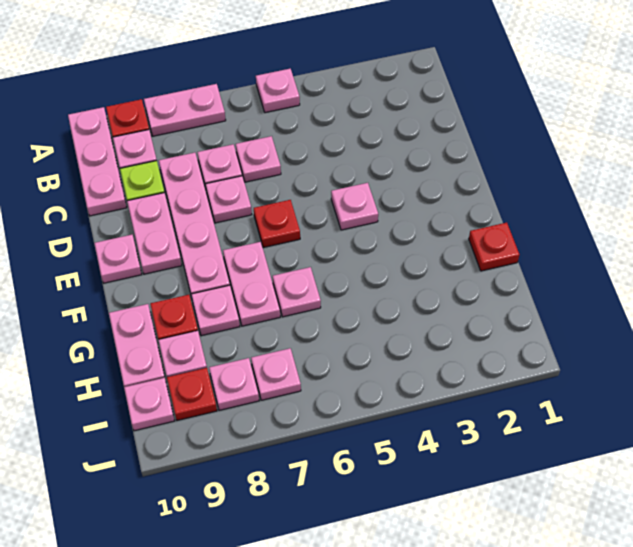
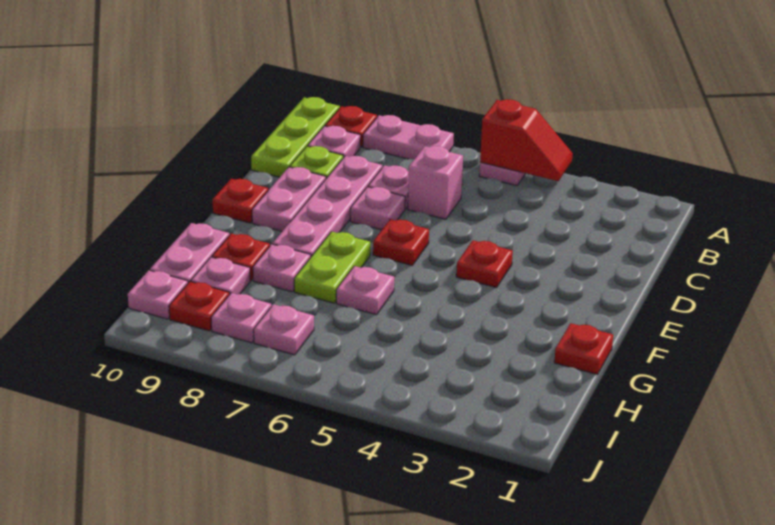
none -> red slope A4:A5 level 2 top 5
pink plate A10:C10 level 1 -> lime plate A10:C10 level 1
pink plate C6 level 1 -> pink brick C6 level 1
pink plate E4 level 1 -> red plate E4 level 1
pink plate E10 level 1 -> red plate E10 level 1
pink plate F7:G7 level 1 -> lime plate F7:G7 level 1

